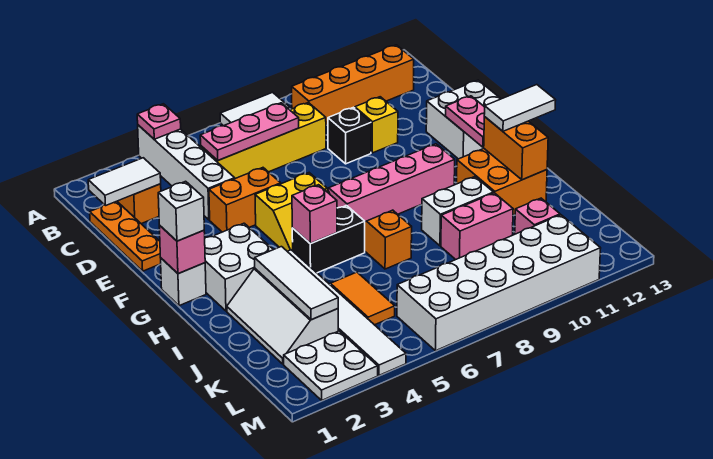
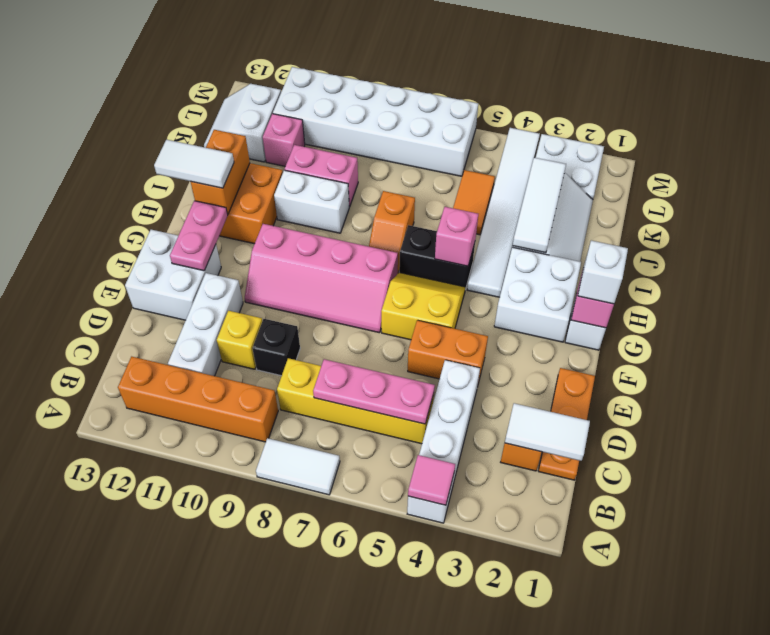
pink plate A4 level 2 -> pink tile A4 level 2
none -> white brick C11:E11 level 1
none -> white slope K12:L13 level 1 top 12

